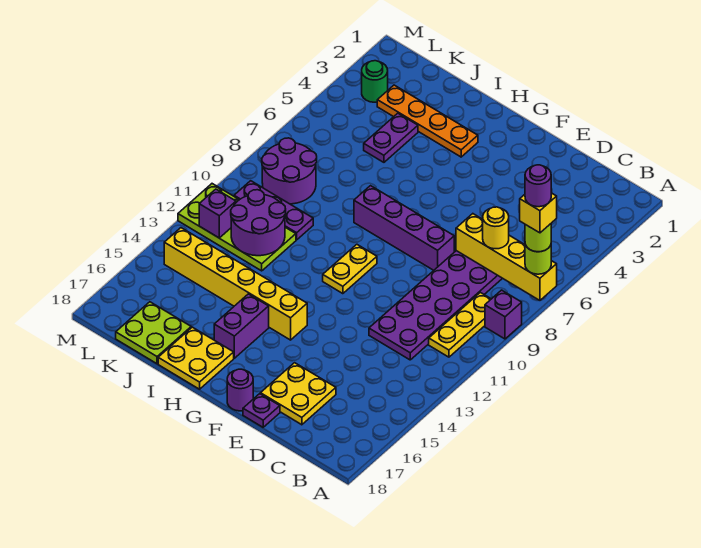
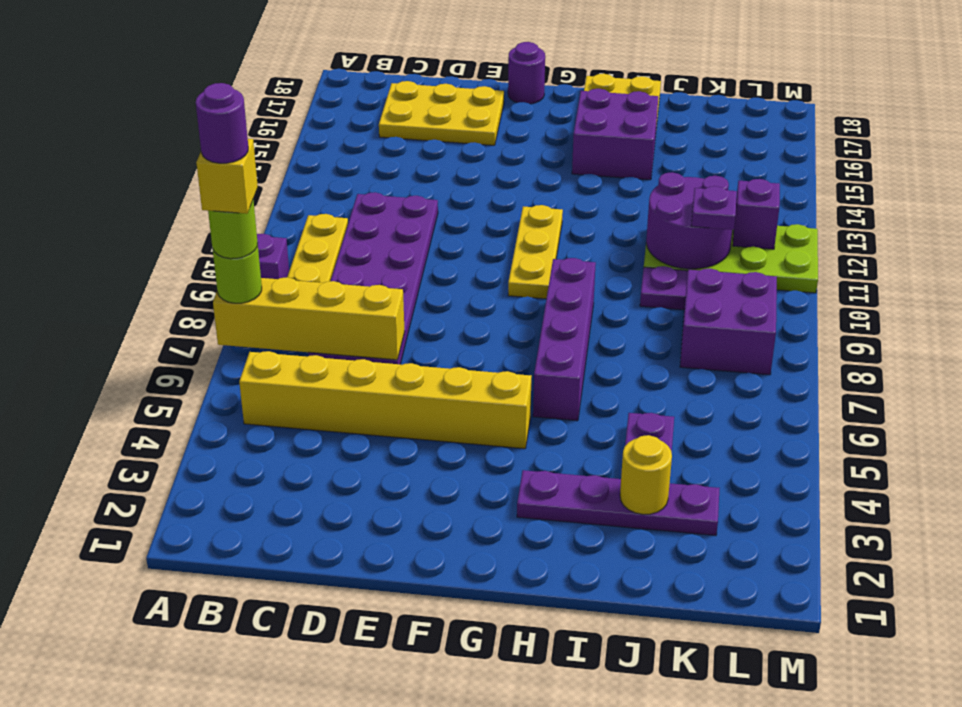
yellow round brick C7 level 3 -> yellow round brick J3 level 2
yellow plate D16:E17 level 1 -> yellow plate C16:E17 level 1
purple brick E8:H8 level 1 -> purple brick H6:H9 level 1
purple plate E18 level 1 -> purple plate K11 level 3
yellow plate G10:G11 level 1 -> yellow plate G10:G12 level 1
yellow brick G14:L14 level 1 -> yellow brick B5:G5 level 1
orange plate H3:K3 level 1 -> purple plate H3:K3 level 1
purple brick H15:H16 level 1 -> purple brick H15:I16 level 1
lime plate J17:K18 level 1 -> none
purple round brick K8:L9 level 1 -> purple brick K8:L9 level 1
green round brick L3 level 1 -> none

